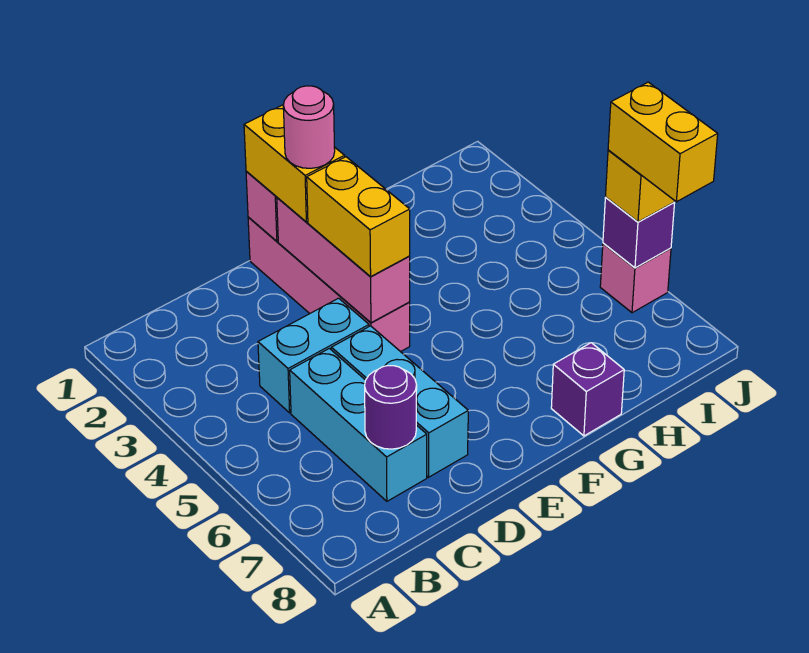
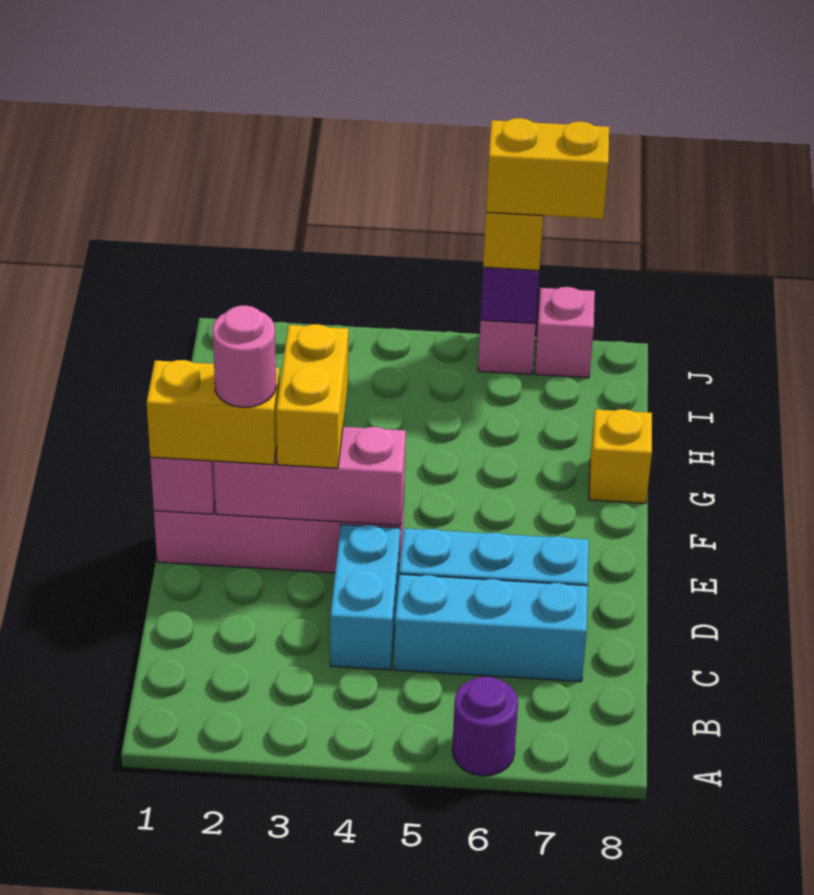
purple round brick C7 level 2 -> purple round brick A6 level 1
yellow brick E3:E4 level 3 -> yellow brick E3:F3 level 3
purple brick G8 level 1 -> yellow brick G8 level 1
none -> pink brick J7 level 1

